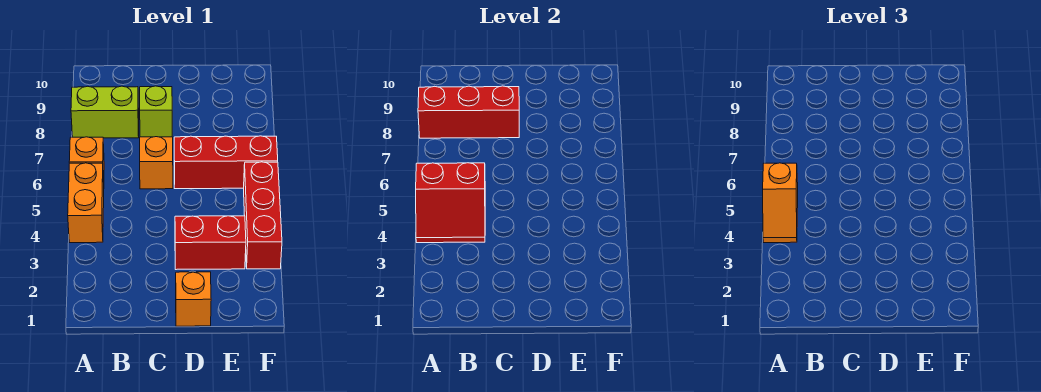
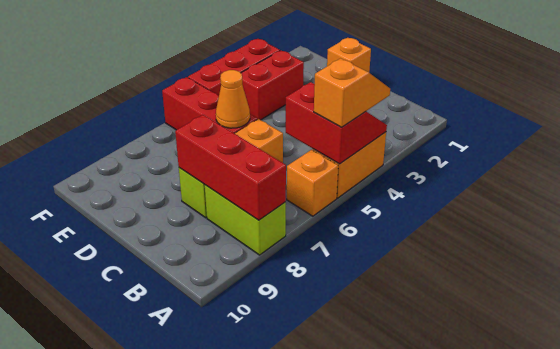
red brick D3:E3 level 1 -> red brick E3:E4 level 1
none -> orange cone D6 level 2

